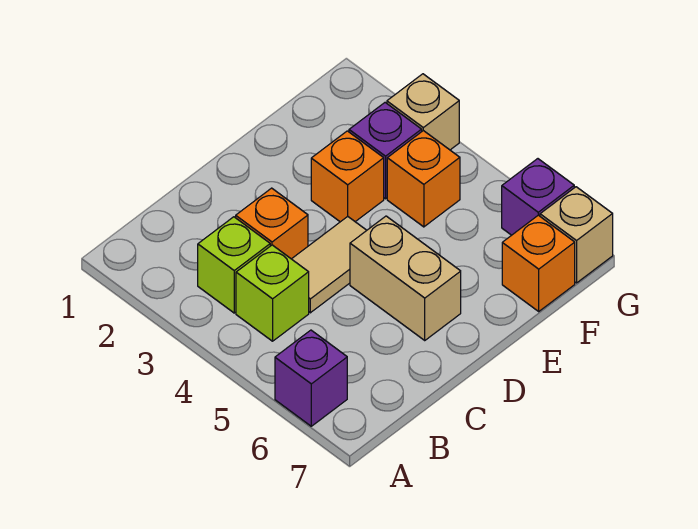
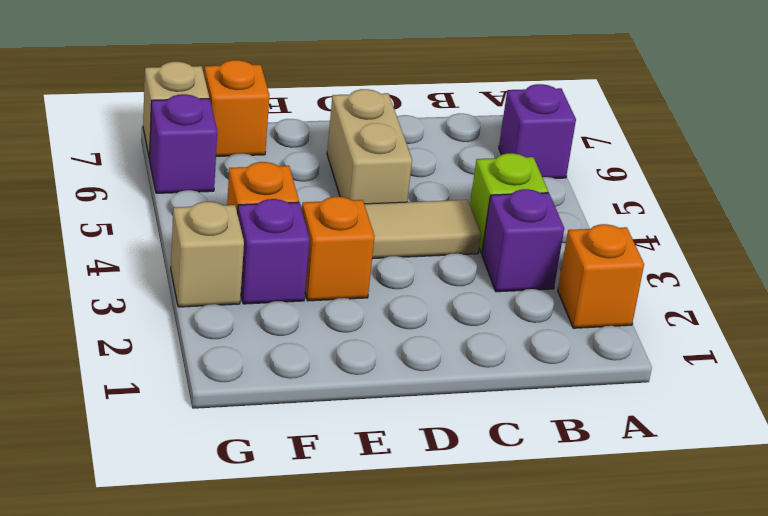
lime brick B3 level 1 -> purple brick B3 level 1
orange brick C3 level 1 -> orange brick A2 level 1

